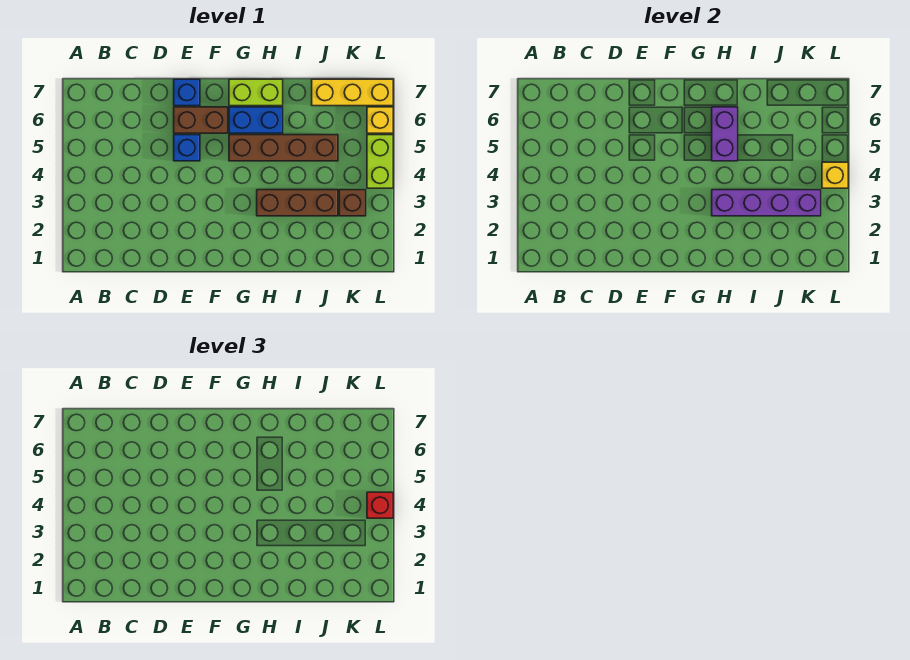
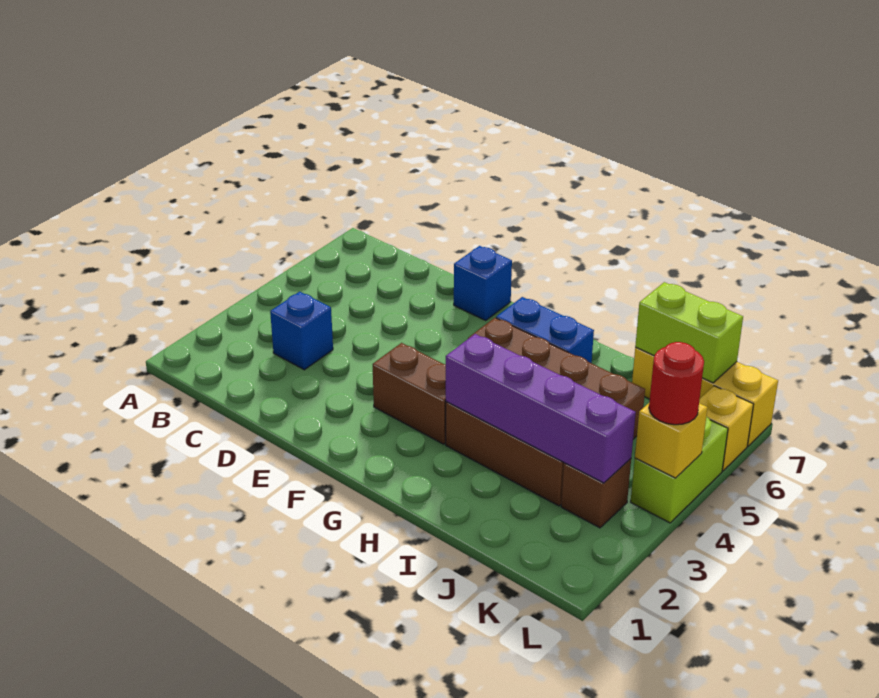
blue brick E5 level 1 -> blue brick C3 level 1
brown brick E6:F6 level 1 -> brown brick F3:G3 level 1
lime brick G7:H7 level 1 -> lime brick J7:K7 level 2
purple brick H5:H6 level 2 -> none
red brick L4 level 3 -> red round brick L4 level 3

